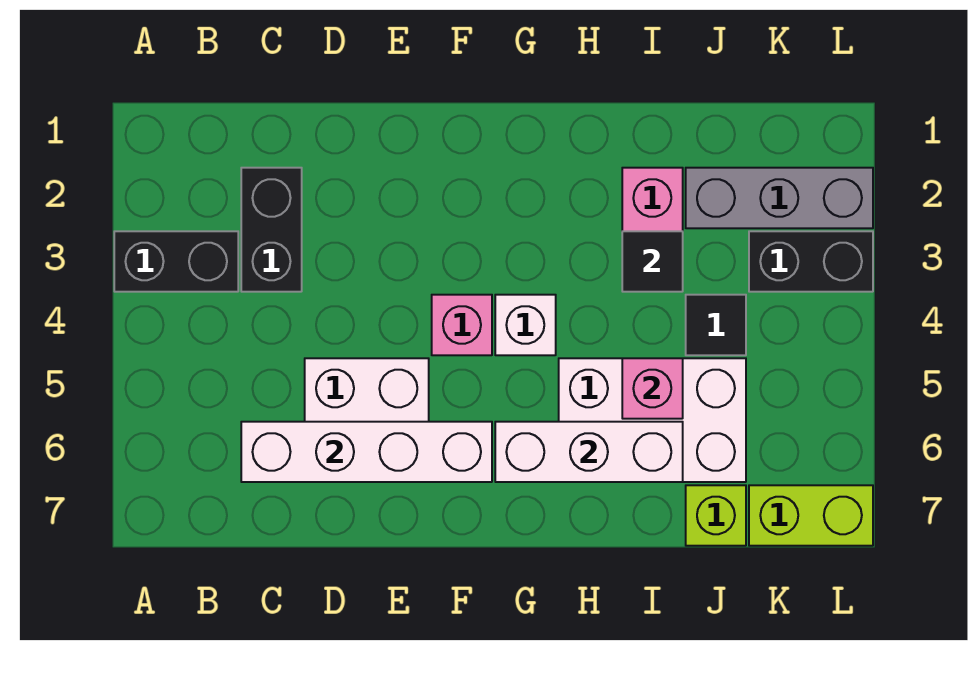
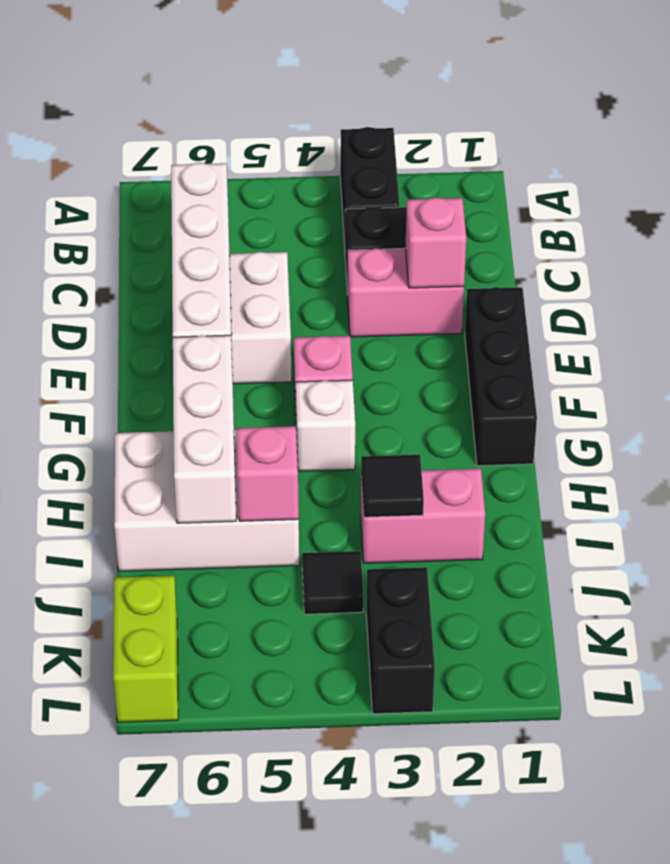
none -> pink brick D2:D3 level 1
none -> pink brick D2 level 2
none -> black brick E1:G1 level 1
white brick H5:J6 level 1 -> white brick H5:I7 level 1
grey brick J2:L2 level 1 -> none
lime brick J7 level 1 -> none

